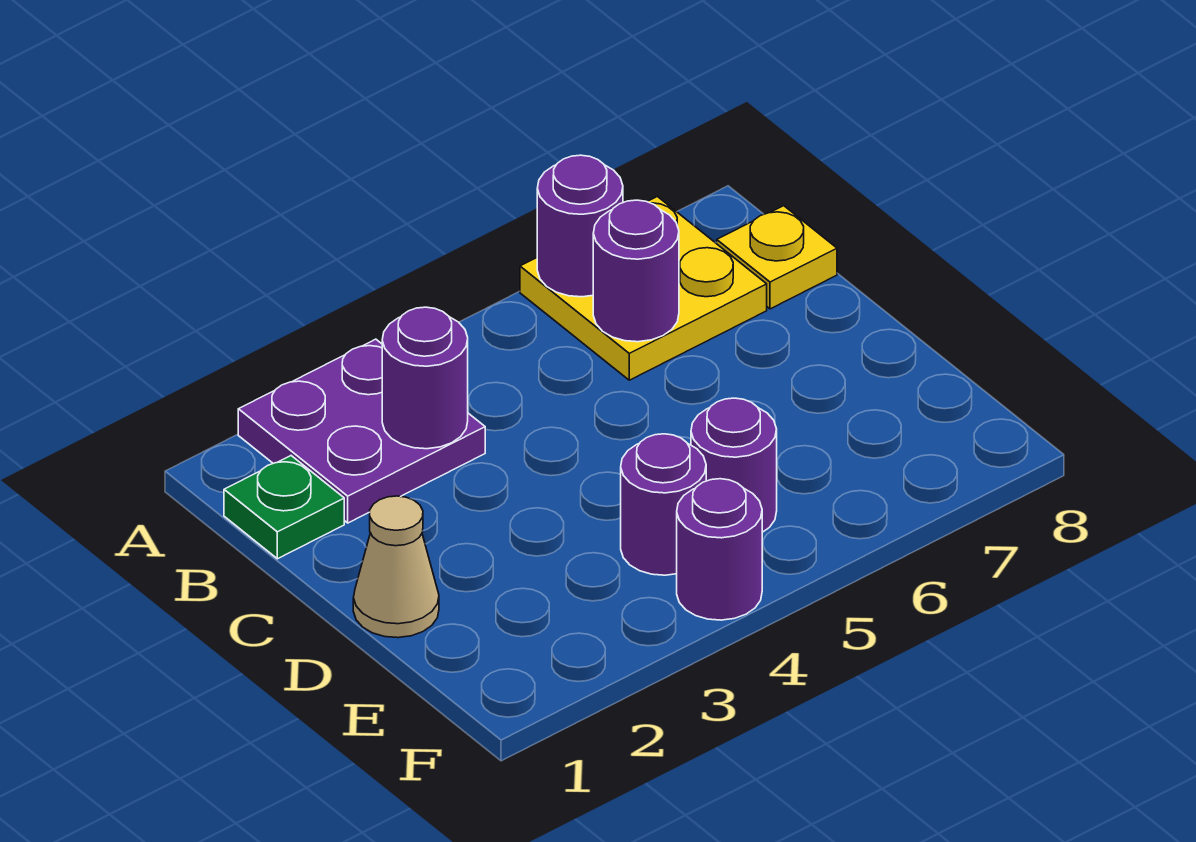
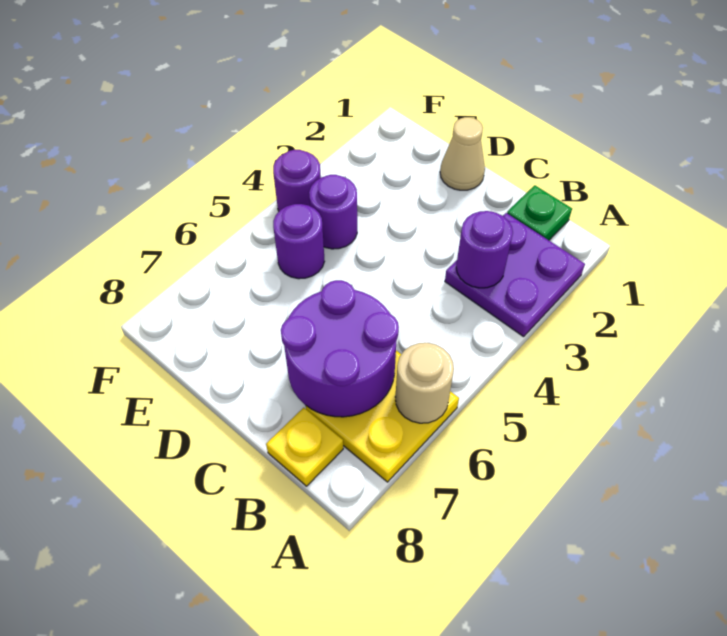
purple round brick A6 level 2 -> tan round brick A6 level 2
purple round brick B6 level 2 -> purple round brick B6:C7 level 2

